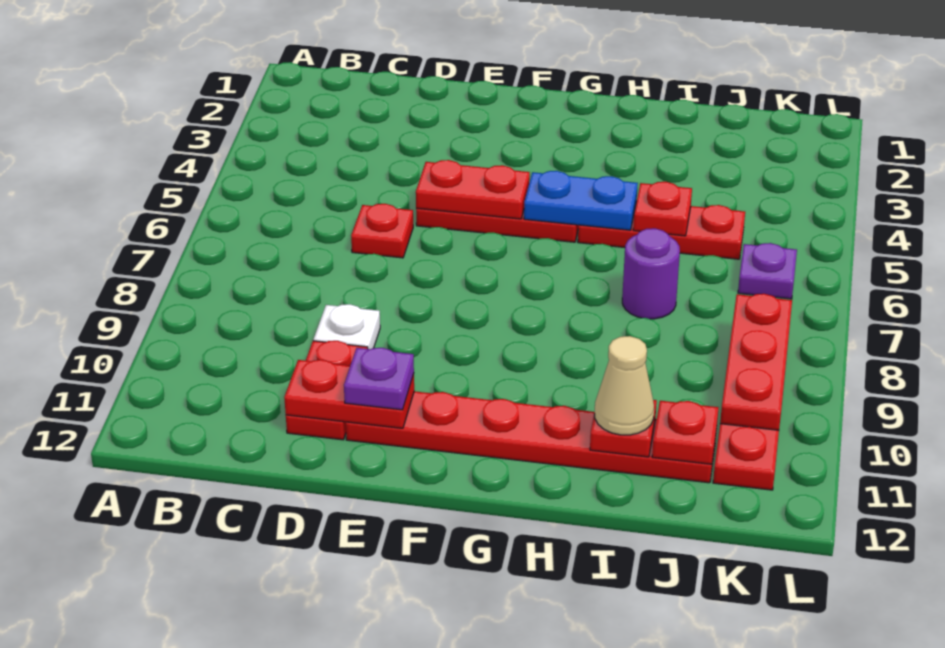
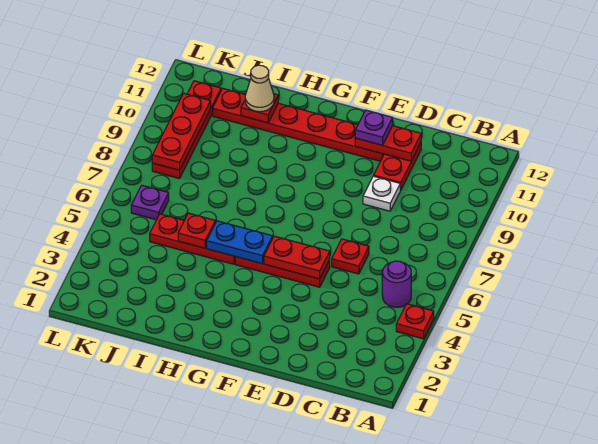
purple round brick I7 level 1 -> purple round brick B5 level 1
red plate J11 level 2 -> red plate A4 level 1

